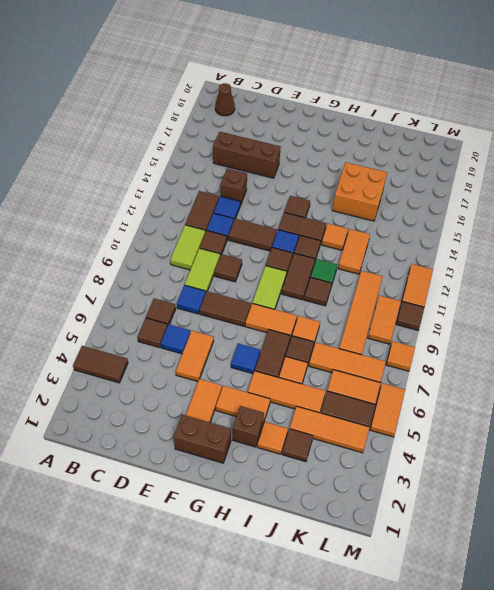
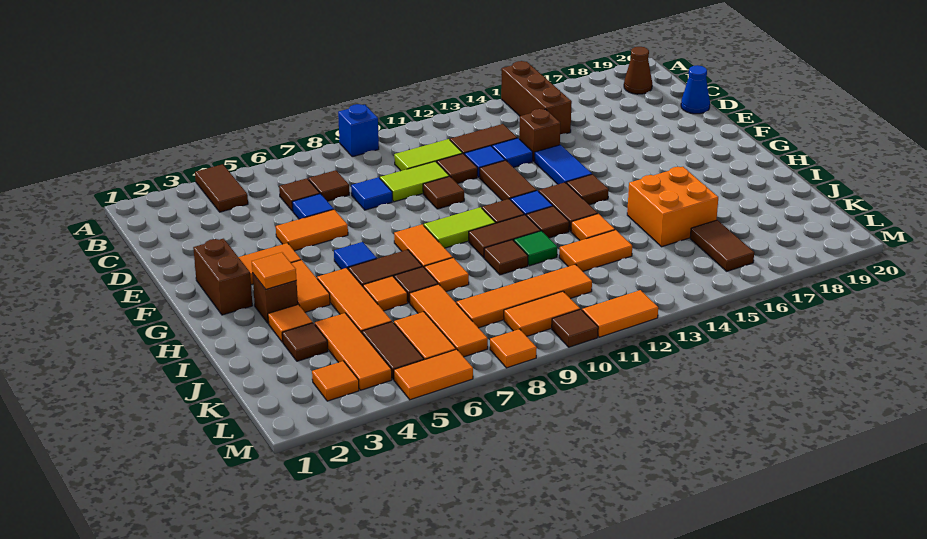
none -> blue brick A9 level 1
brown brick C16:E16 level 1 -> brown brick A15:C15 level 1
none -> blue cone D20 level 1
brown tile E8:F8 level 1 -> brown tile K16:L16 level 1
none -> blue tile E14:F14 level 1
none -> orange tile H3 level 2
none -> orange tile L3 level 1

